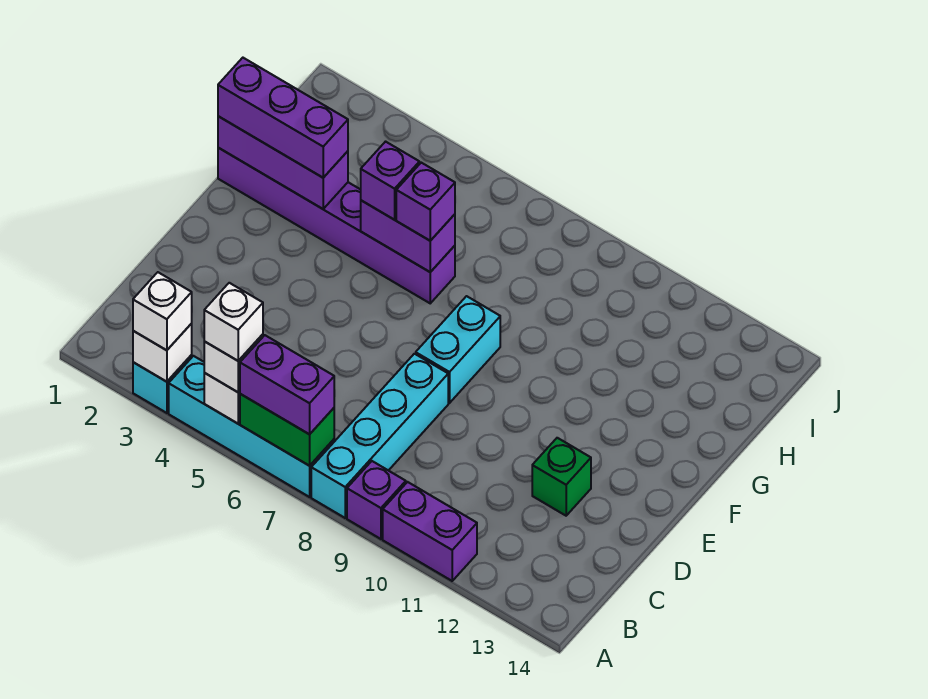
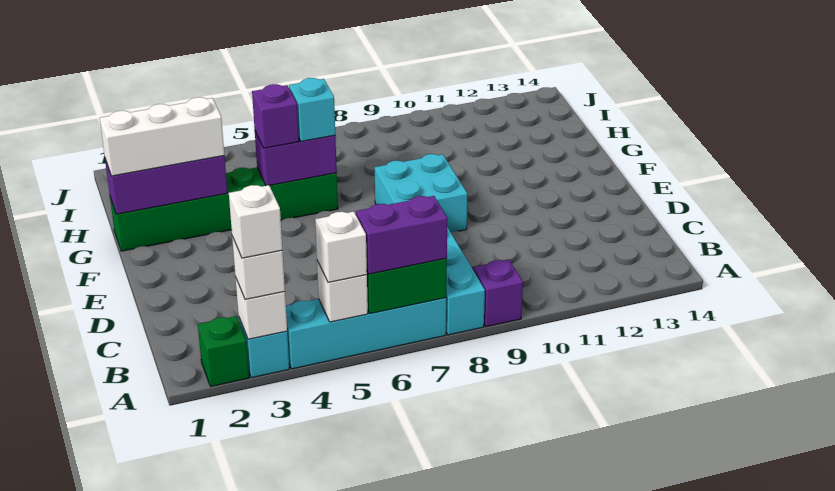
white brick A5 level 4 -> white brick A3 level 4
purple brick A10:A11 level 1 -> none
green brick D12 level 1 -> green brick A2 level 1
cyan brick E8:F8 level 1 -> cyan brick E8:F9 level 1
purple brick G1:G6 level 1 -> green brick G1:G6 level 1
purple brick G1:G3 level 3 -> white brick G1:G3 level 3
purple brick G6 level 3 -> cyan brick G6 level 3

